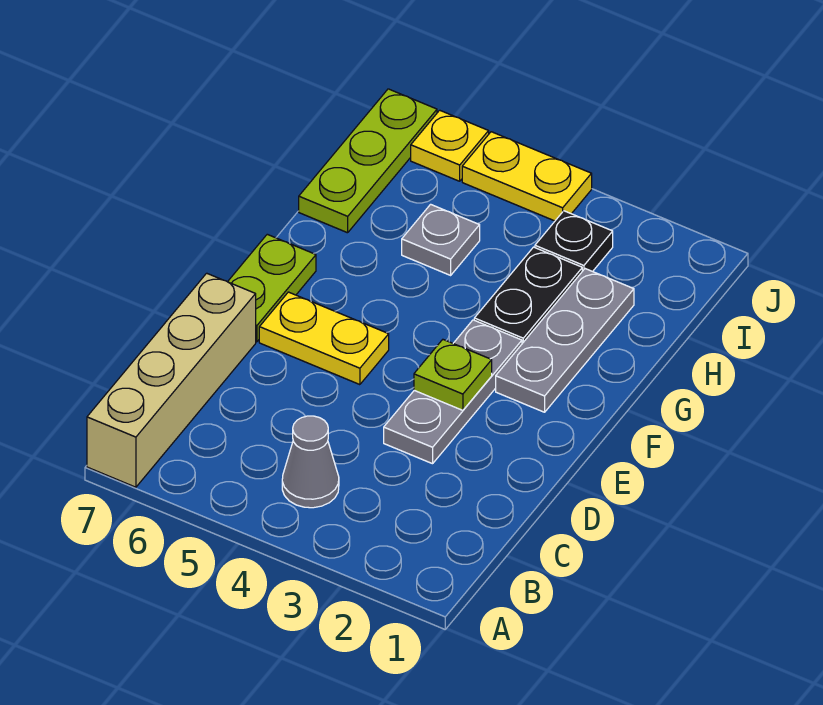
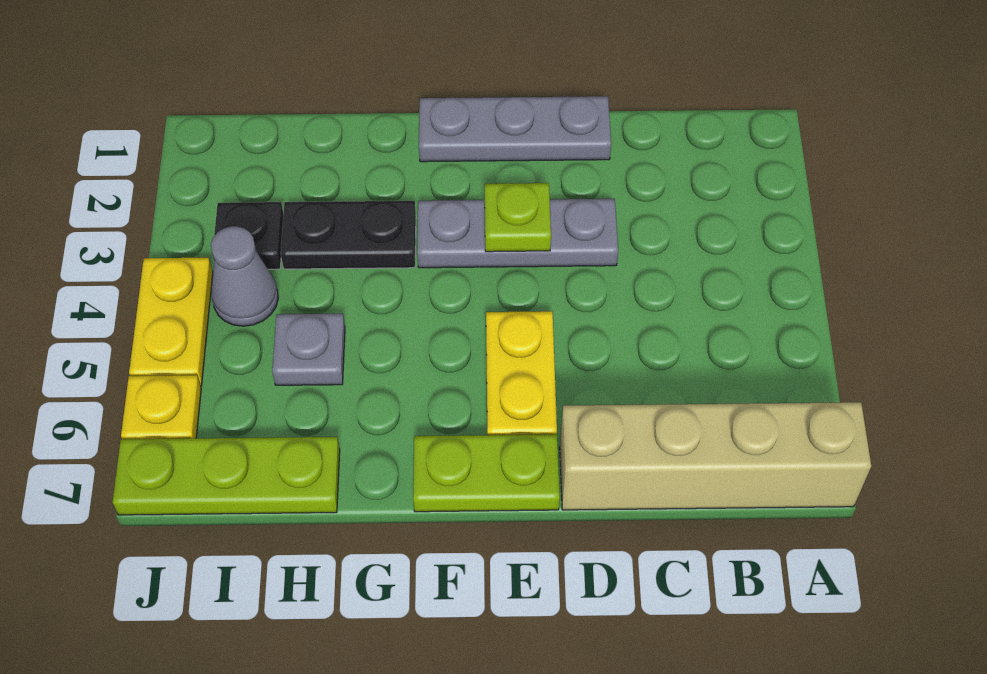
grey cone B4 level 1 -> grey cone I4 level 1
grey plate F2:H2 level 1 -> grey plate D1:F1 level 1

